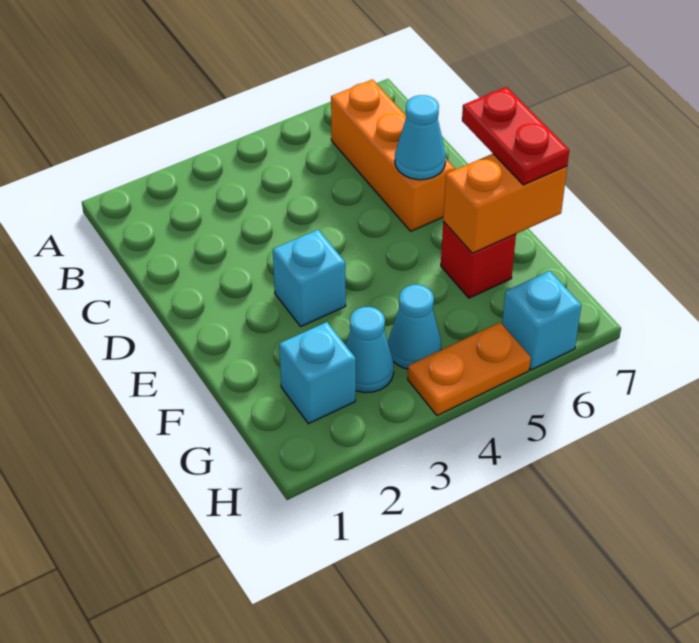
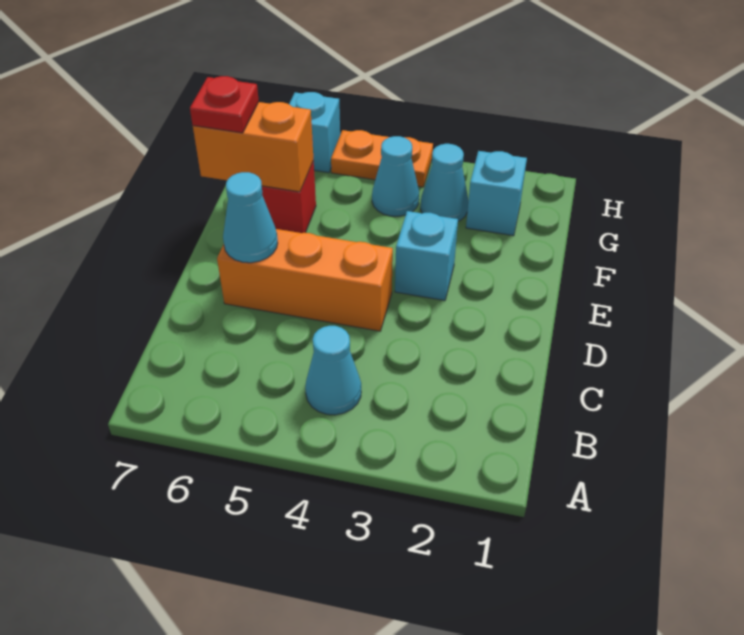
none -> cyan cone B4 level 1
orange brick B6:D6 level 1 -> orange brick D4:D6 level 1
red plate E7:F7 level 3 -> red plate F7 level 3

